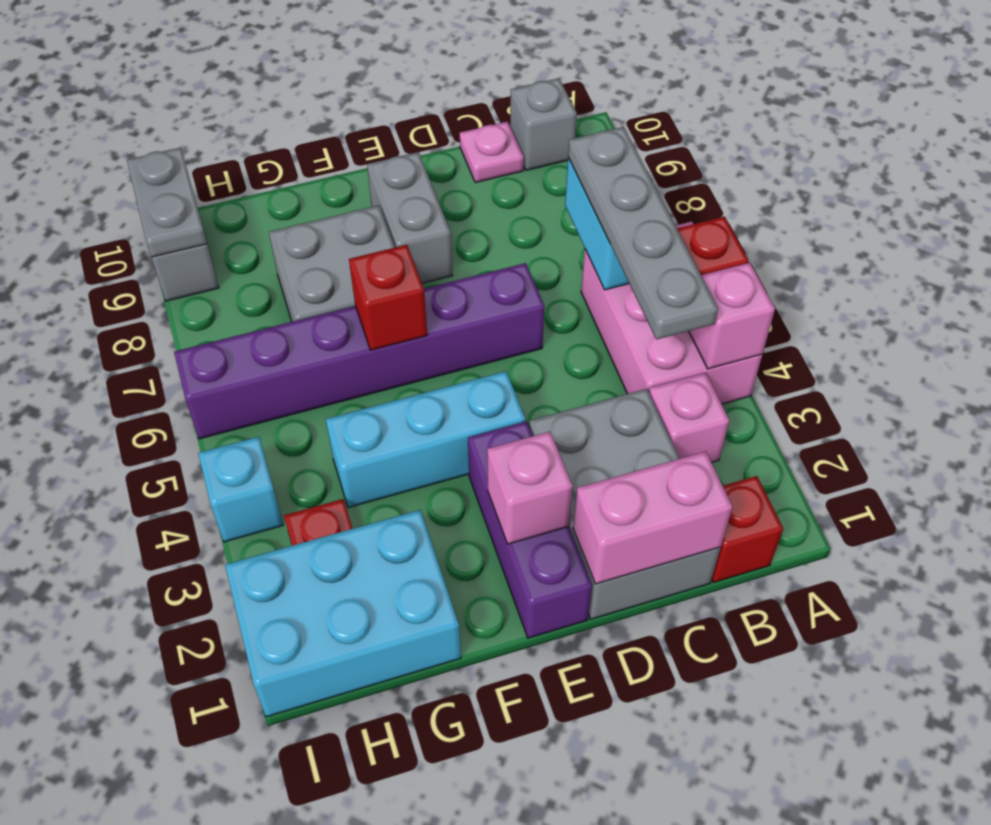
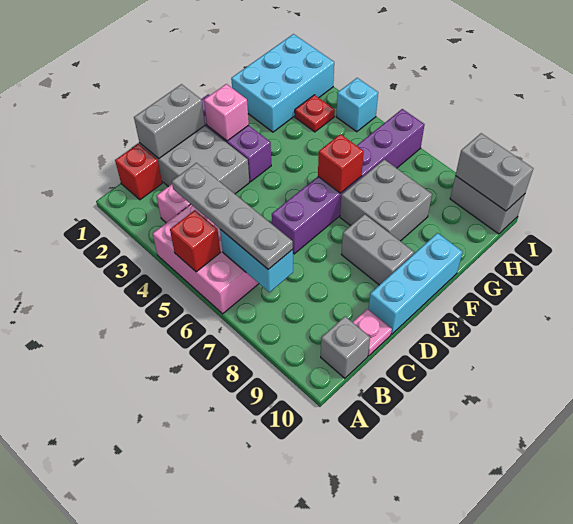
pink brick A4 level 2 -> none
pink brick C1:D1 level 2 -> grey brick C1:D1 level 2
cyan brick E4:G4 level 1 -> cyan brick D10:F10 level 1
grey plate I9:I10 level 2 -> grey brick I9:I10 level 2

